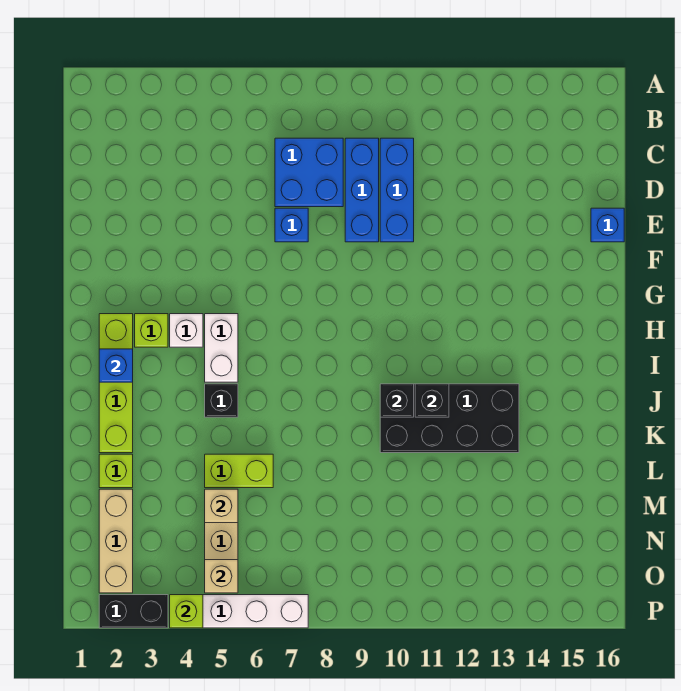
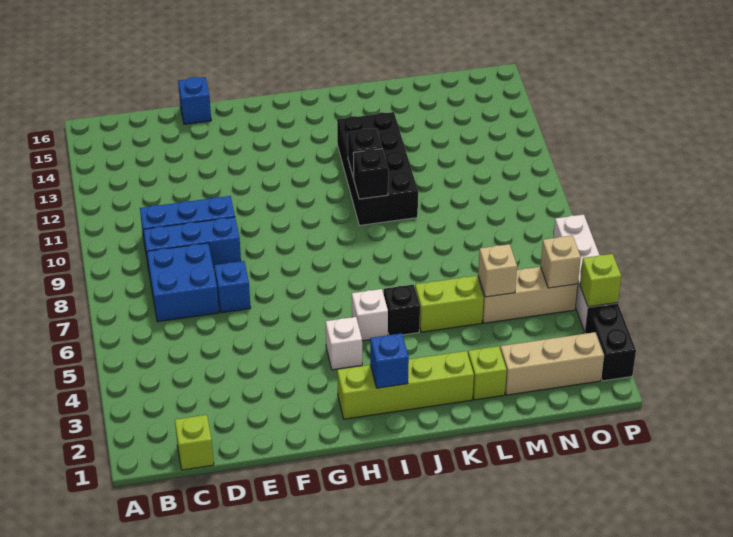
lime brick H3 level 1 -> lime brick C1 level 1
white brick H5:I5 level 1 -> white brick I5 level 1
lime brick L5:L6 level 1 -> lime brick K5:L5 level 1

